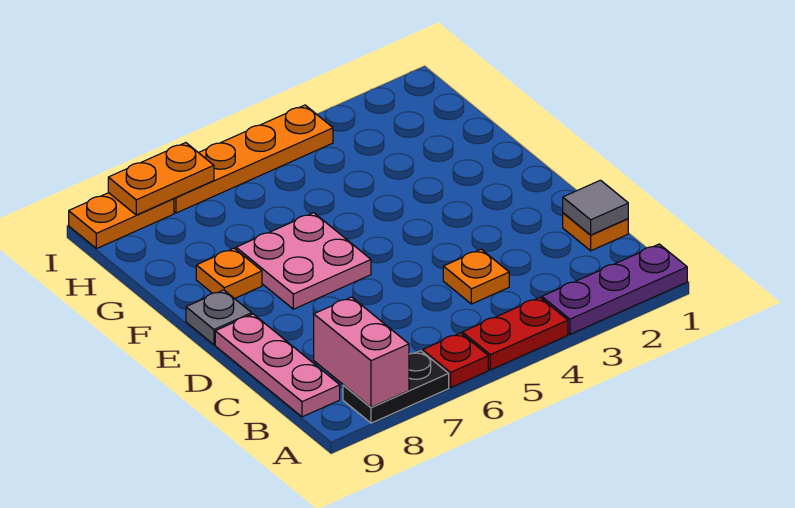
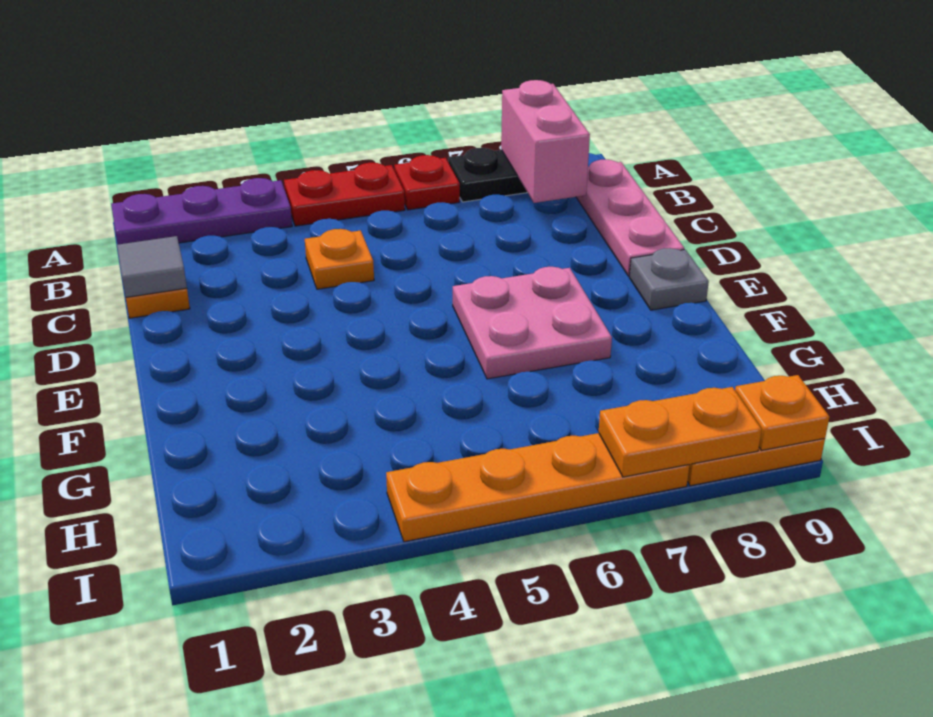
orange plate F8 level 1 -> orange plate I9 level 2

